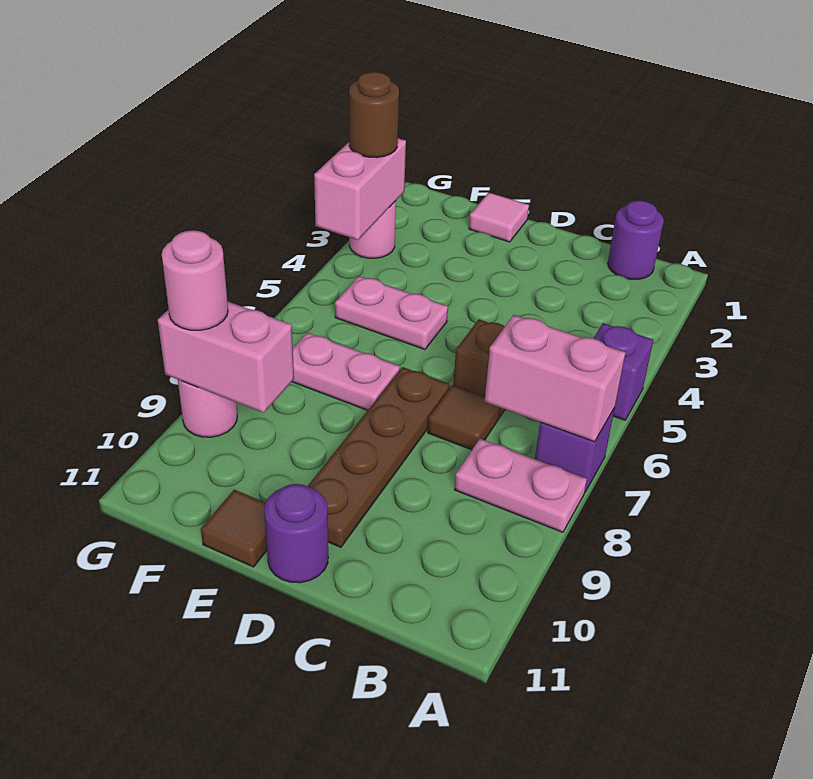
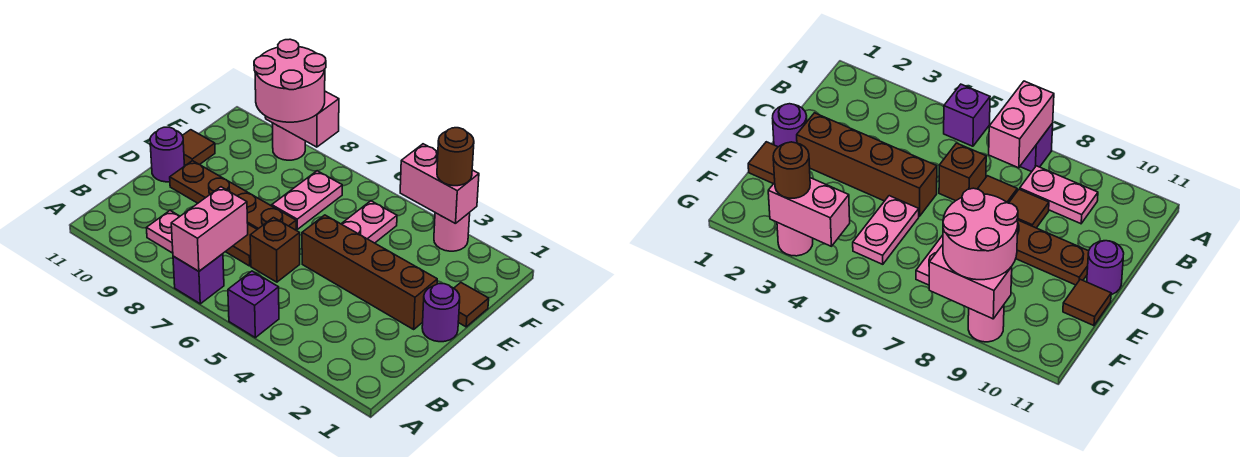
pink plate A8:B8 level 1 -> pink plate B8:B9 level 1
purple round brick B1 level 1 -> purple round brick D1 level 1
none -> brown tile C8 level 1
none -> brown brick D2:D5 level 1
pink tile E1 level 1 -> brown tile E1 level 1
pink brick F9:G9 level 2 -> pink brick G8:G9 level 2
pink round brick G9 level 3 -> pink round brick F8:G9 level 3

